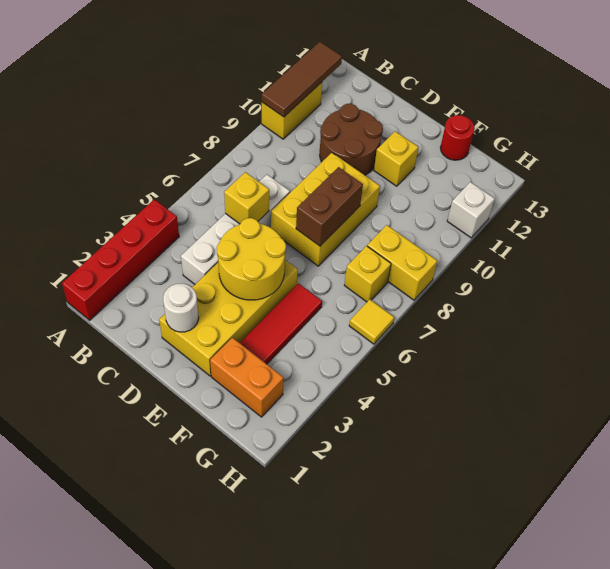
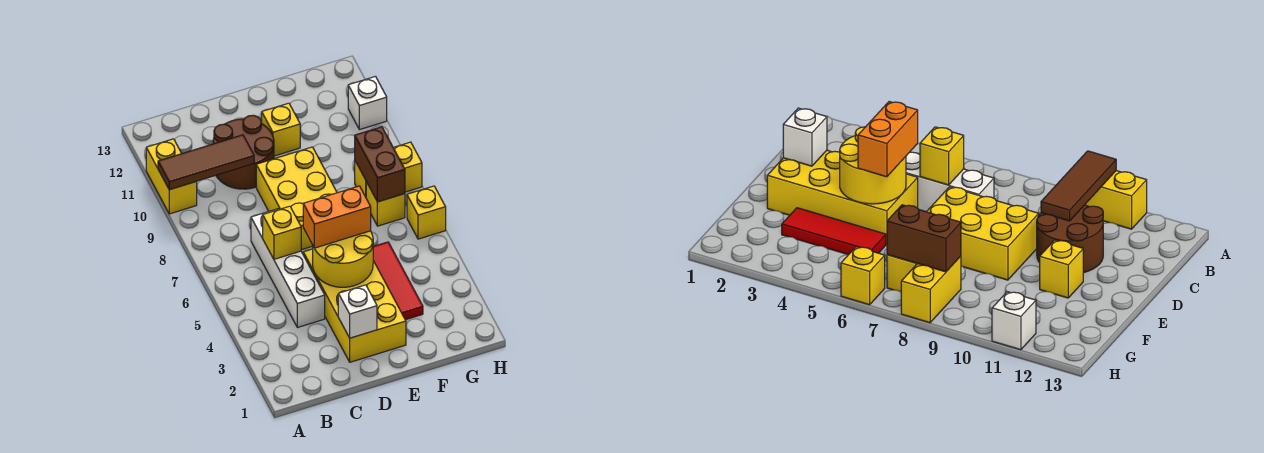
red brick A1:A4 level 1 -> none
brown tile A10:A12 level 2 -> brown tile A10:C10 level 2
white round brick D2 level 2 -> white brick D2 level 2
brown brick E7:E8 level 2 -> brown brick G7:G8 level 2
orange brick F2:G2 level 1 -> orange brick D5:E5 level 3
red round brick F13 level 1 -> none
yellow tile H6 level 1 -> yellow brick H6 level 1

